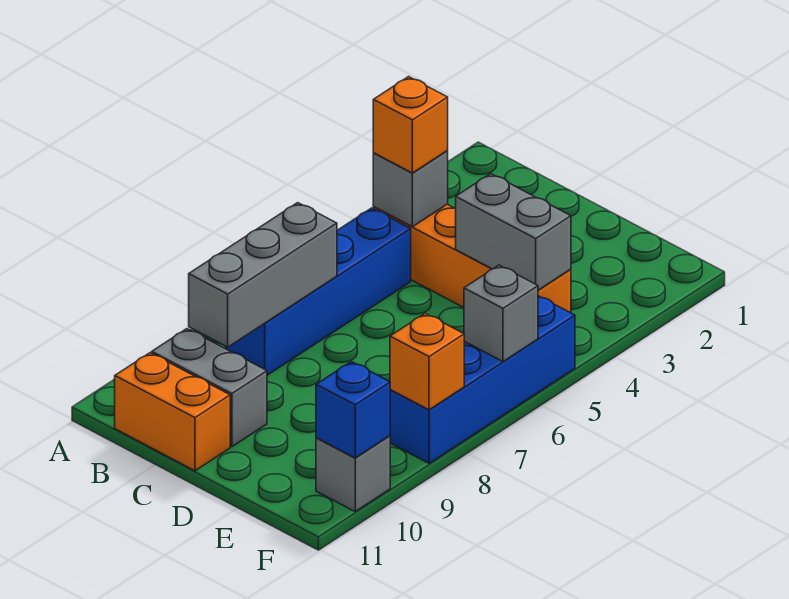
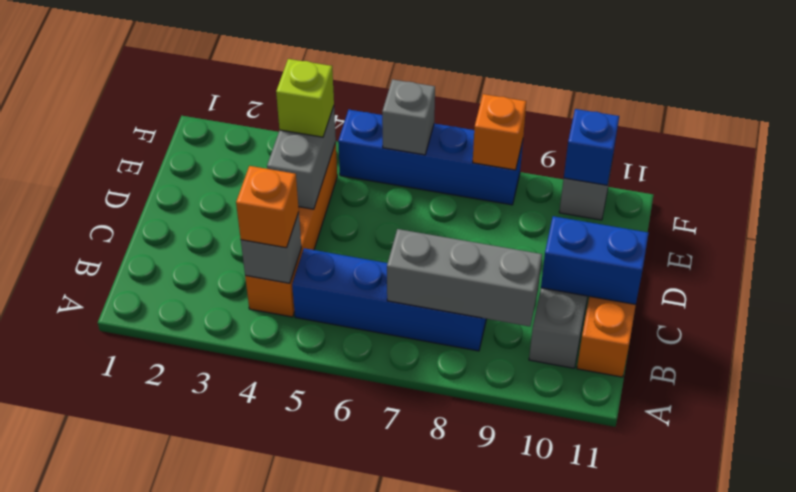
none -> blue brick C10:C11 level 2
none -> lime brick E4 level 3

